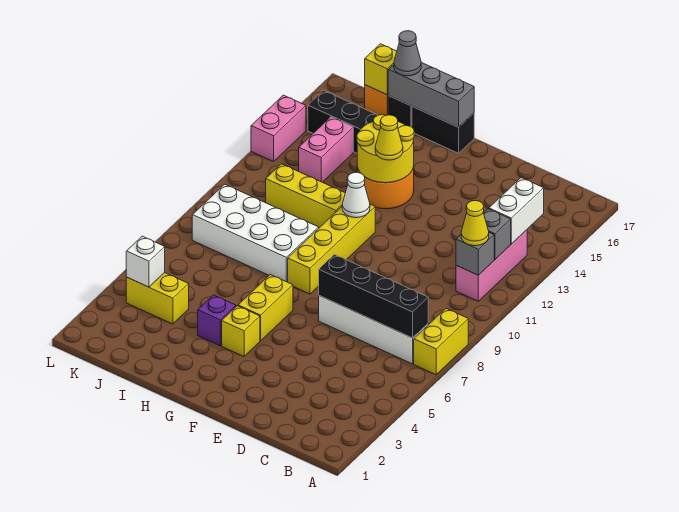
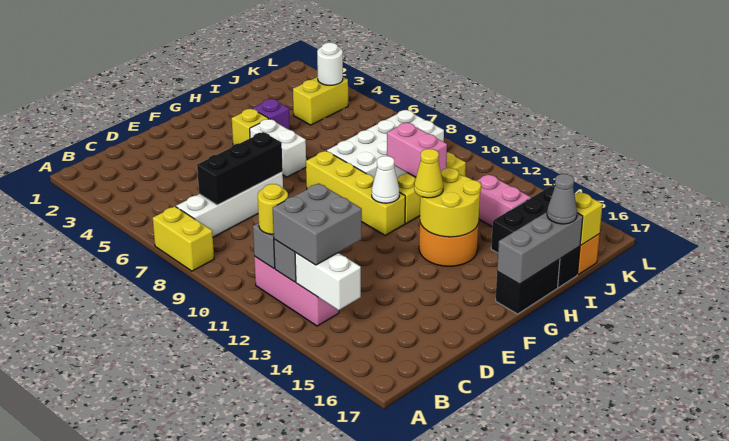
black brick B7:E7 level 2 -> black brick C7:E7 level 2
yellow cone B11 level 3 -> yellow round brick B11 level 3
none -> grey brick B12:C13 level 3
yellow brick G5:G6 level 1 -> white brick G5:G6 level 1
white brick K4 level 2 -> white round brick K4 level 2
pink brick L13:L14 level 1 -> pink brick I10:I11 level 2

